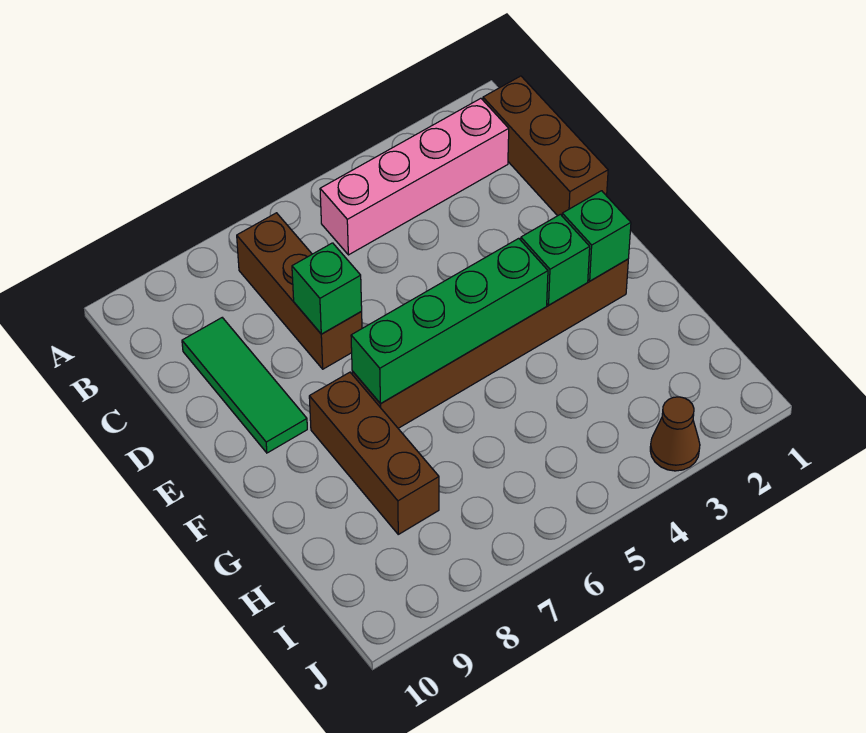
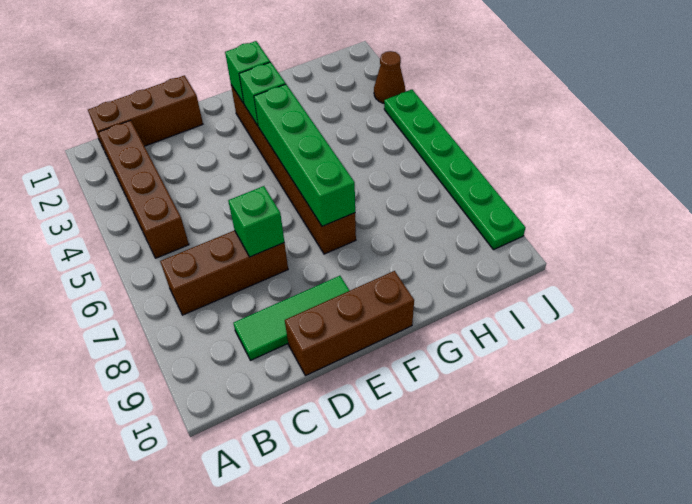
pink brick B2:B5 level 1 -> brown brick B2:B5 level 1
brown brick F8:H8 level 1 -> brown brick D10:F10 level 1
none -> green plate J4:J9 level 1

